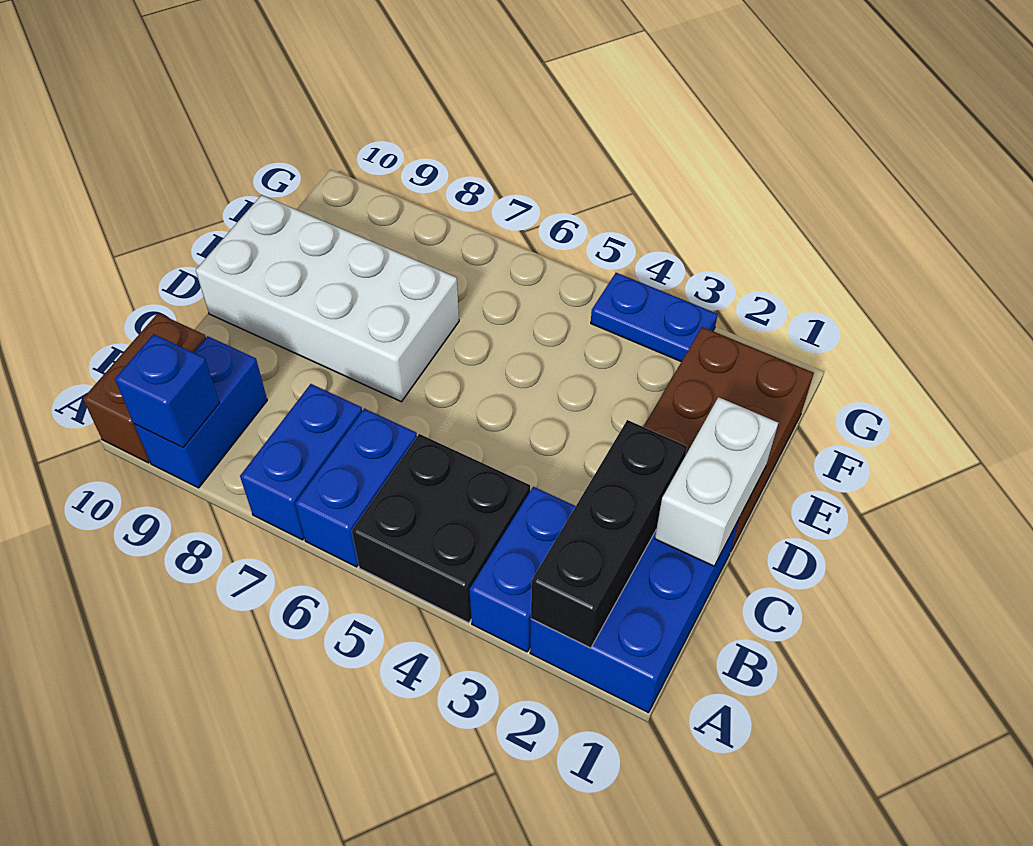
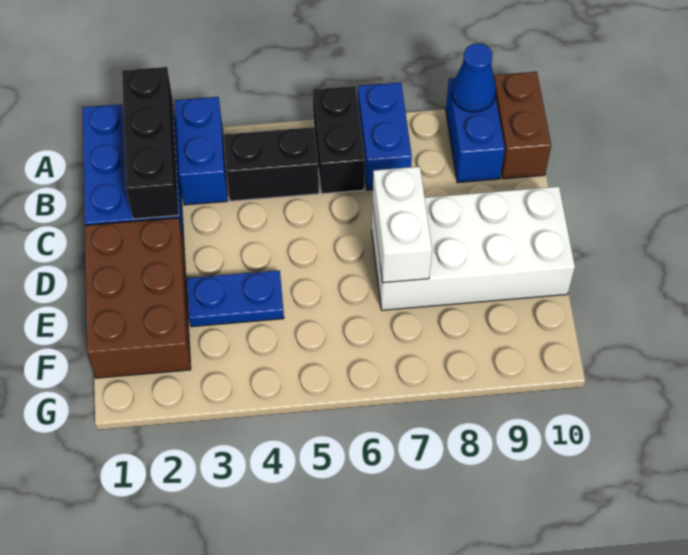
black brick A4:B5 level 1 -> black brick B4:B5 level 1
blue brick A6:B6 level 1 -> black brick A6:B6 level 1
blue brick A9 level 2 -> blue cone A9 level 2
white brick C1:D1 level 2 -> white brick D7:E7 level 2
blue plate G3:G4 level 1 -> blue plate E3:E4 level 1

